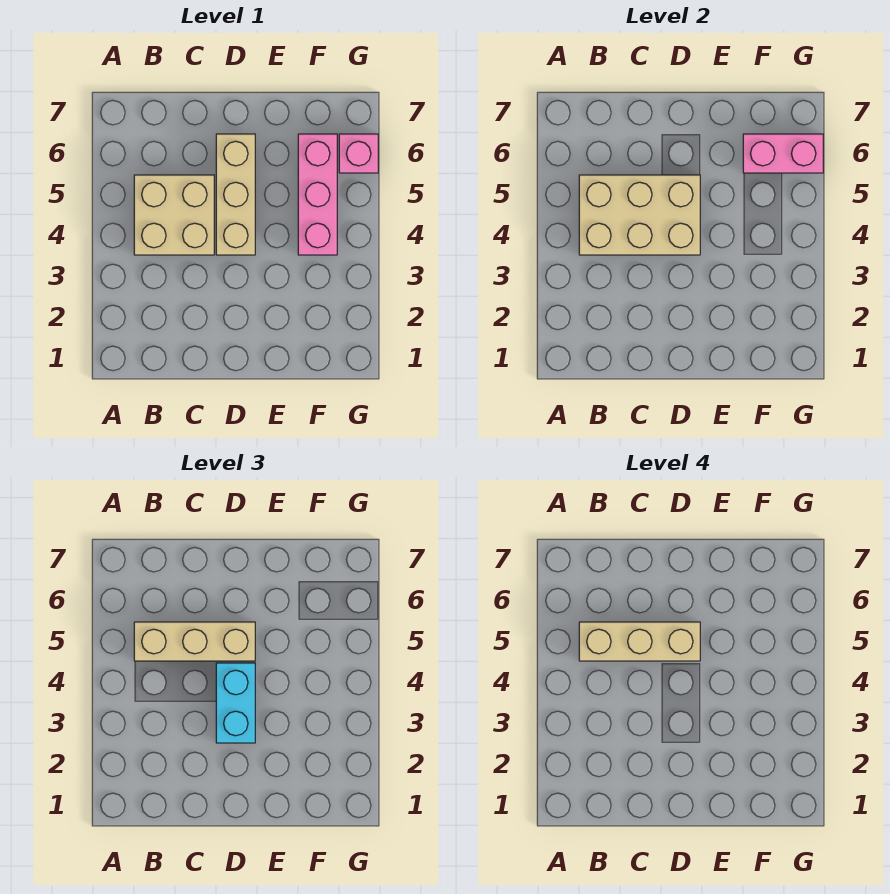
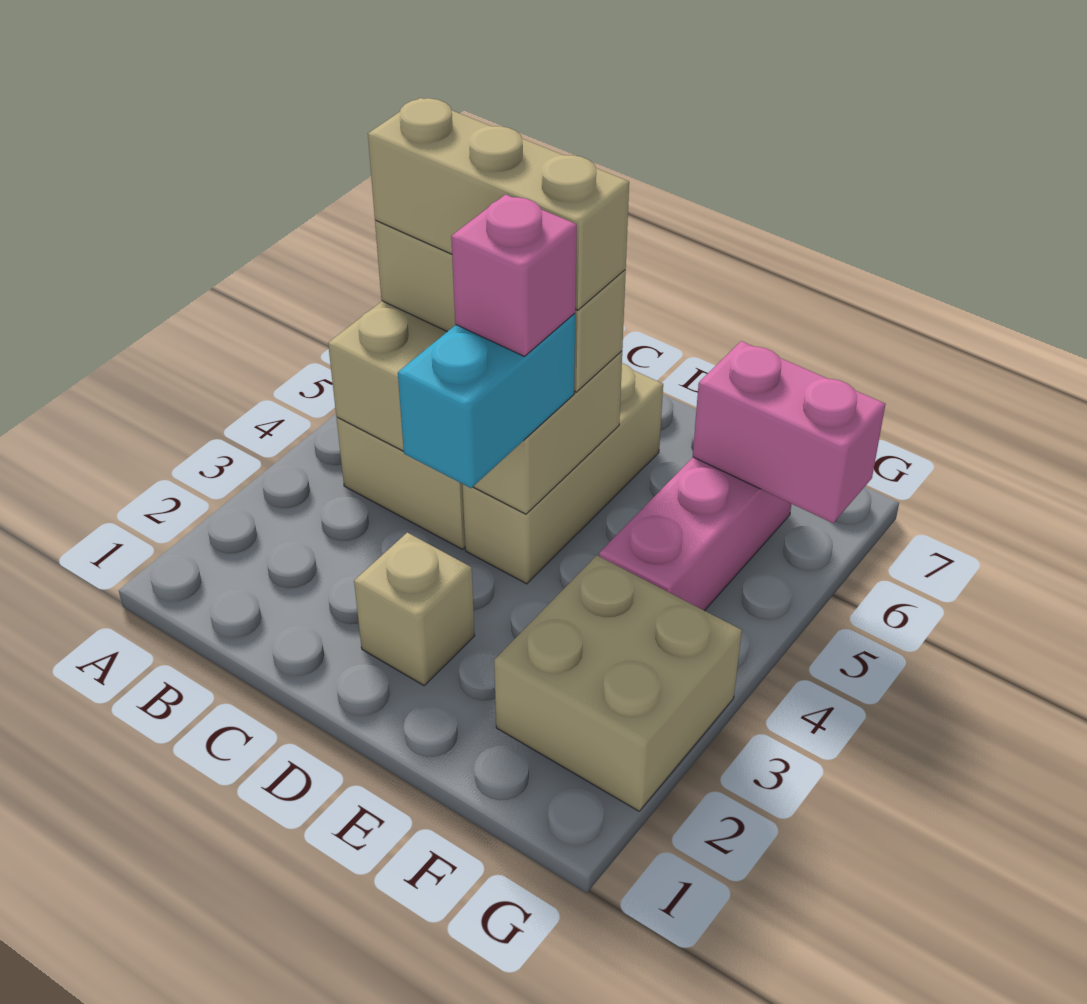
none -> tan brick D2 level 1
none -> tan brick F2:G3 level 1
pink brick G6 level 1 -> pink brick D4 level 4

